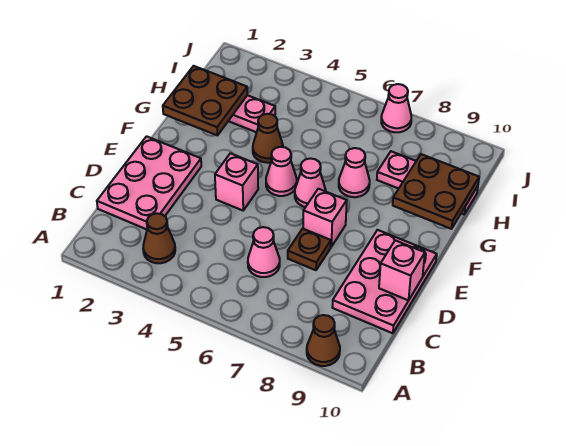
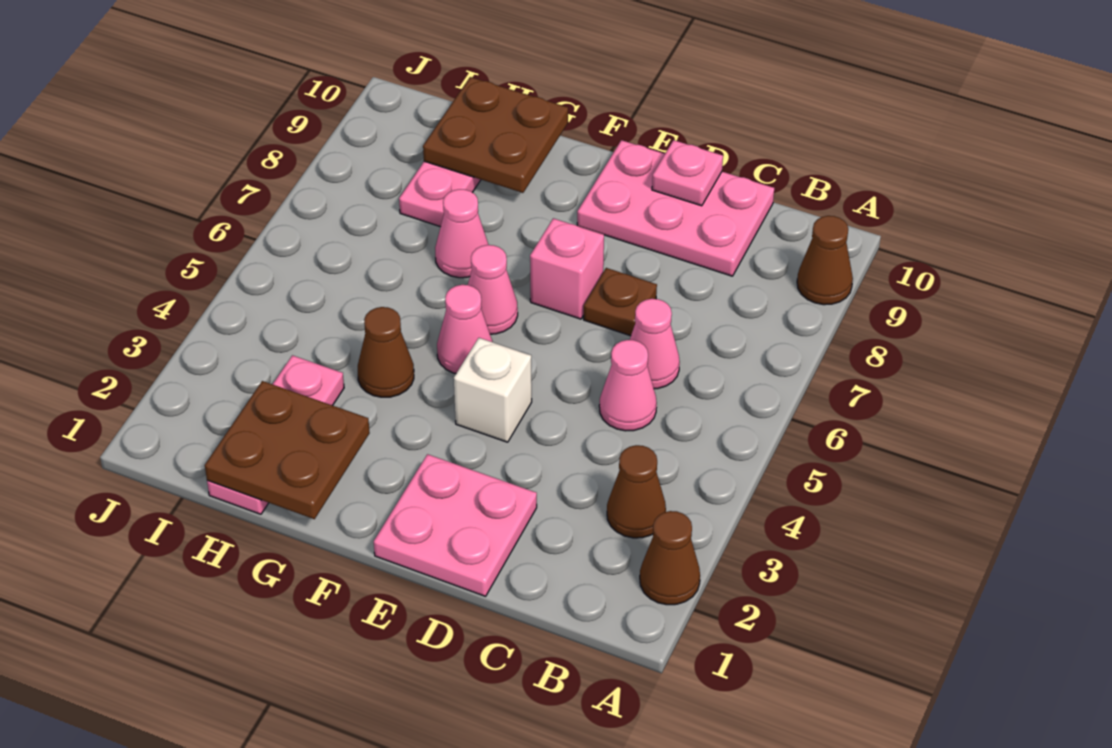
none -> brown cone A2 level 1
pink plate C1:E2 level 1 -> pink plate D1:E2 level 1
pink brick D10 level 2 -> pink plate D10 level 2
pink brick E4 level 1 -> white brick E4 level 1
pink cone J7 level 1 -> pink cone C5 level 1

